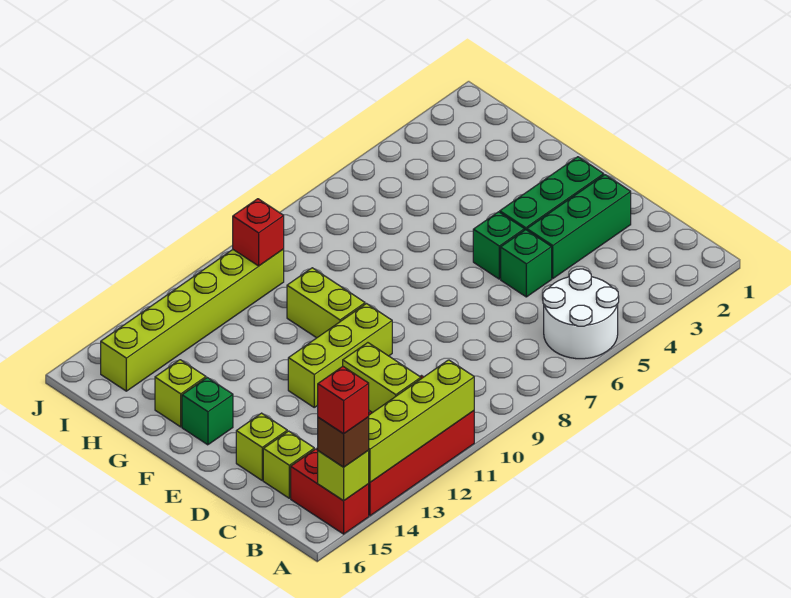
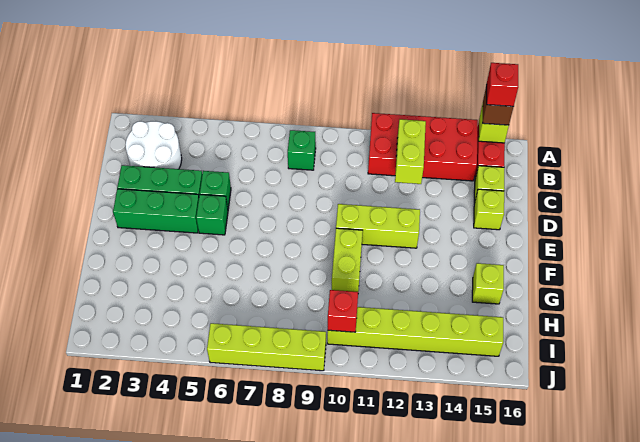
white round brick A5:B6 level 1 -> white round brick B2:C3 level 1
lime brick A11:A14 level 2 -> lime brick J6:J9 level 1
green brick F15 level 1 -> green brick B8 level 1

